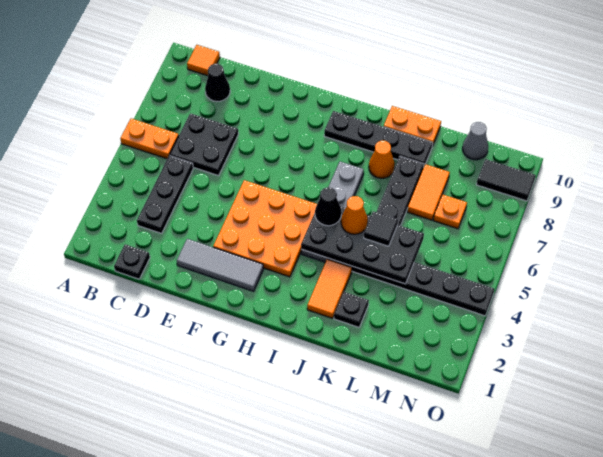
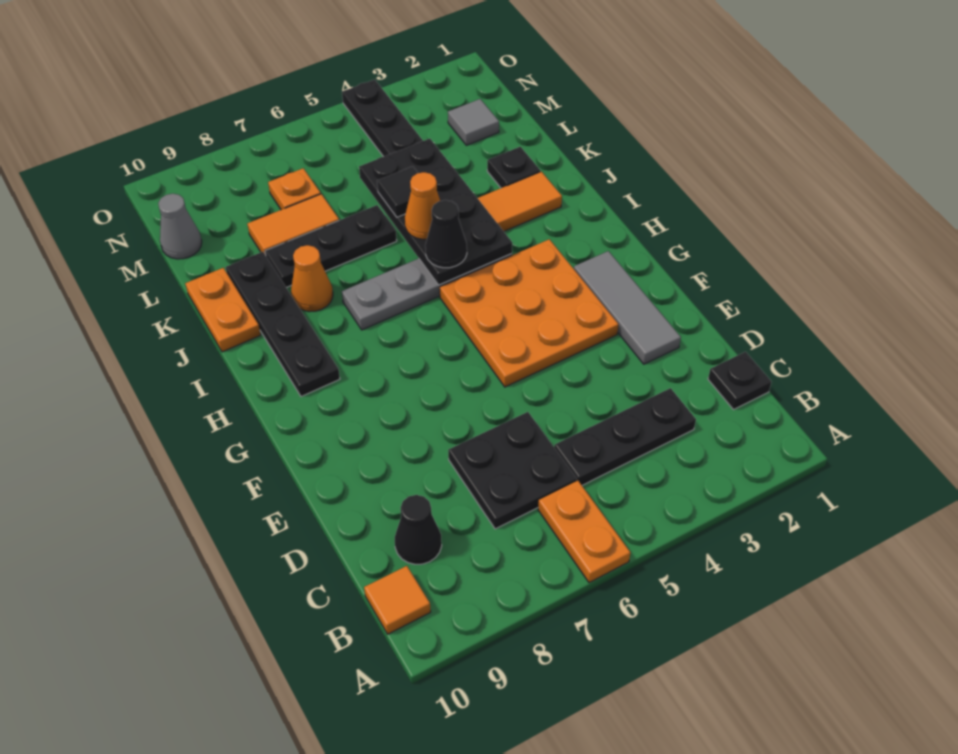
none -> grey tile M2 level 1
black tile N9:O9 level 1 -> none

